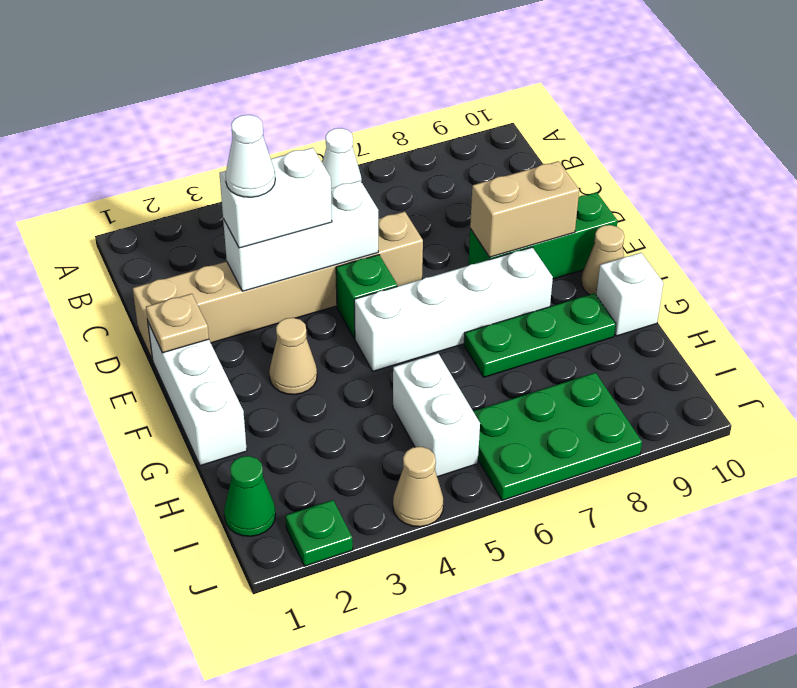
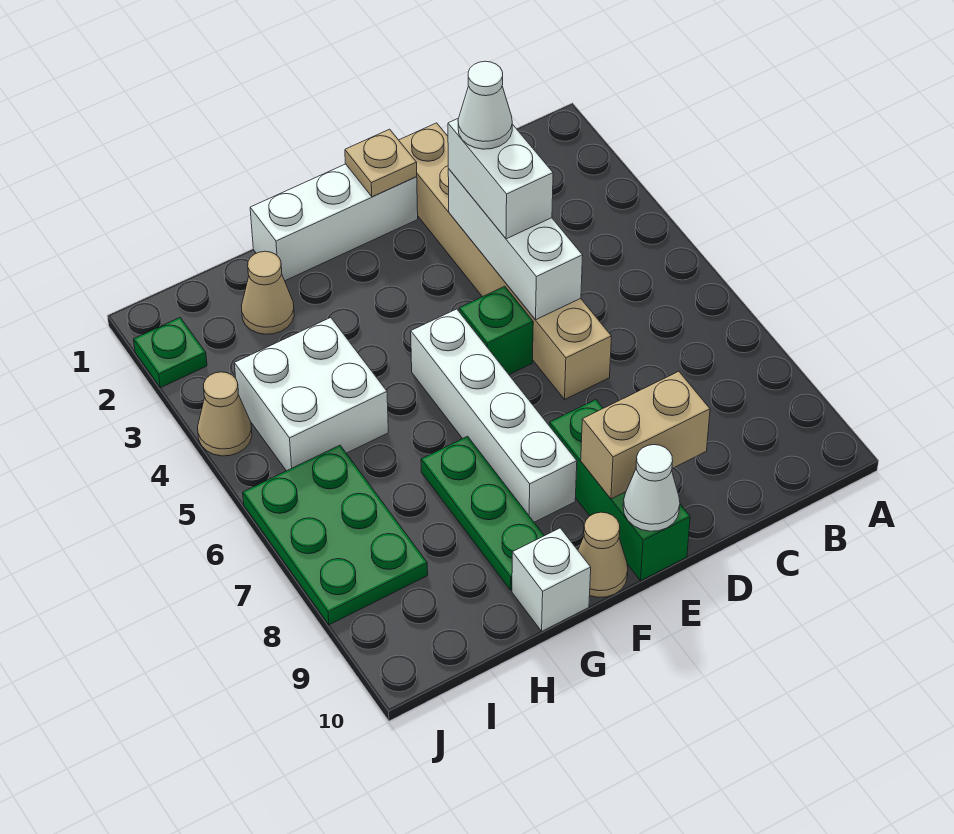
white cone A6 level 1 -> white cone E10 level 2
tan brick E8:E9 level 2 -> tan brick D9:E9 level 2
tan cone F3 level 1 -> tan cone H2 level 1
white brick H5:I5 level 1 -> white brick H4:I5 level 1
green cone I1 level 1 -> none

